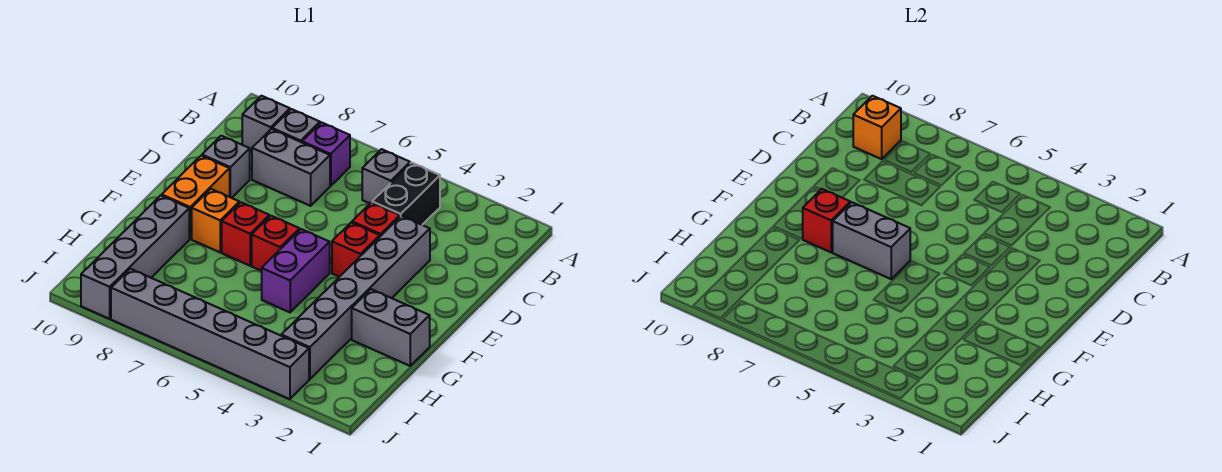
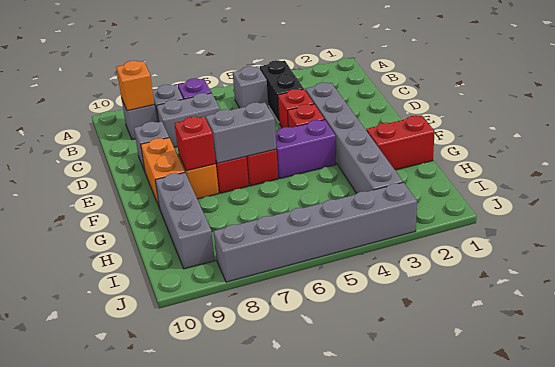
purple brick F5:G5 level 1 -> purple brick F4:F5 level 1
grey brick G1:G2 level 1 -> red brick G1:G2 level 1
grey brick G9:J9 level 1 -> grey brick G9:I9 level 1

